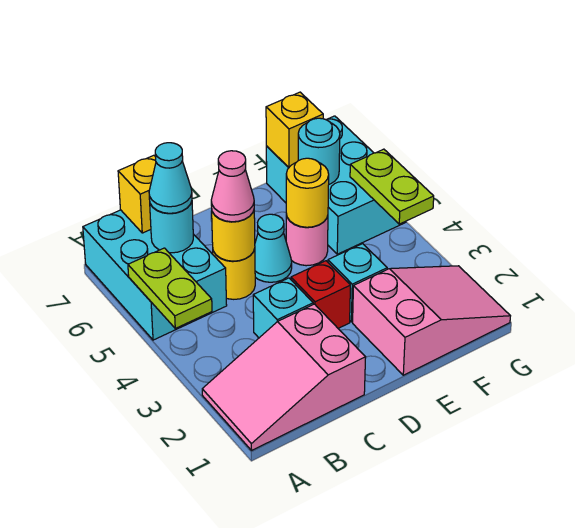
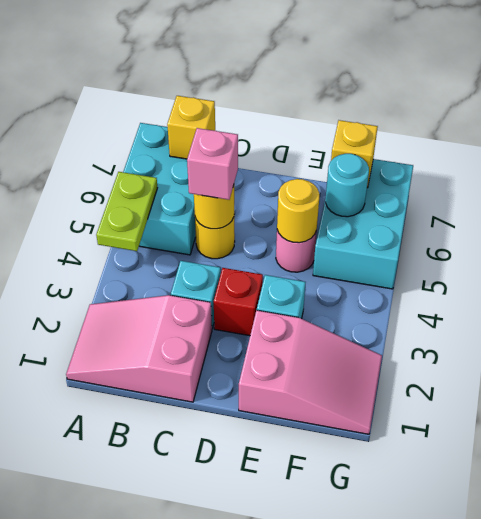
cyan round brick B6 level 2 -> none
cyan cone B6 level 3 -> none
pink cone C5 level 3 -> pink brick C5 level 3
cyan cone D5 level 1 -> none
lime plate G4:G5 level 2 -> none

